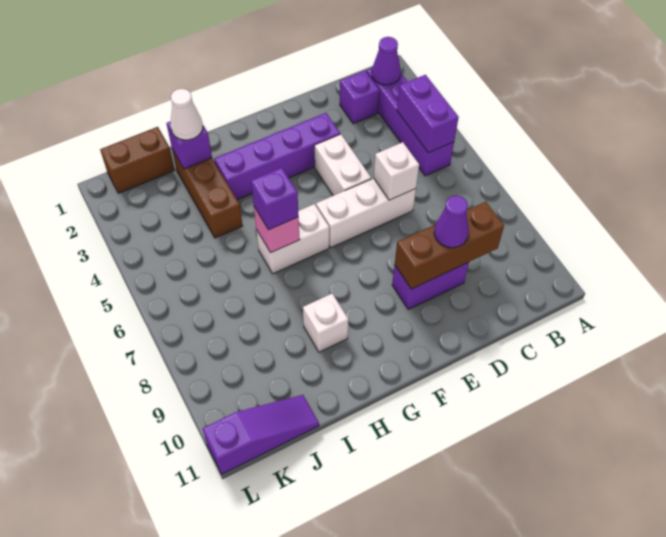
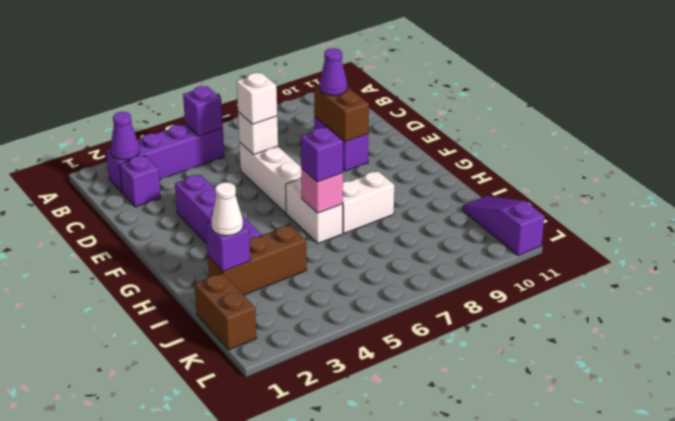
purple brick B4:B5 level 2 -> purple brick B5 level 2
brown brick C9:E9 level 2 -> brown brick D9:E9 level 2
white brick E4:E5 level 1 -> white brick H7:H8 level 1
white brick H9 level 1 -> white brick D6 level 3

